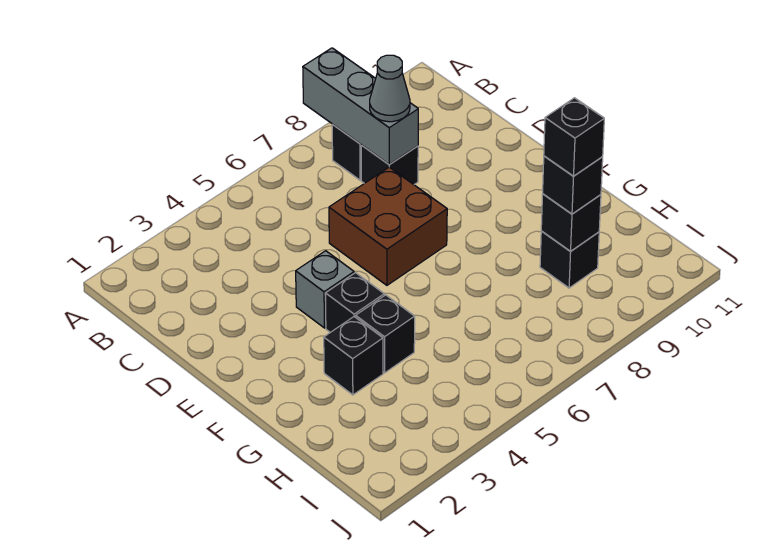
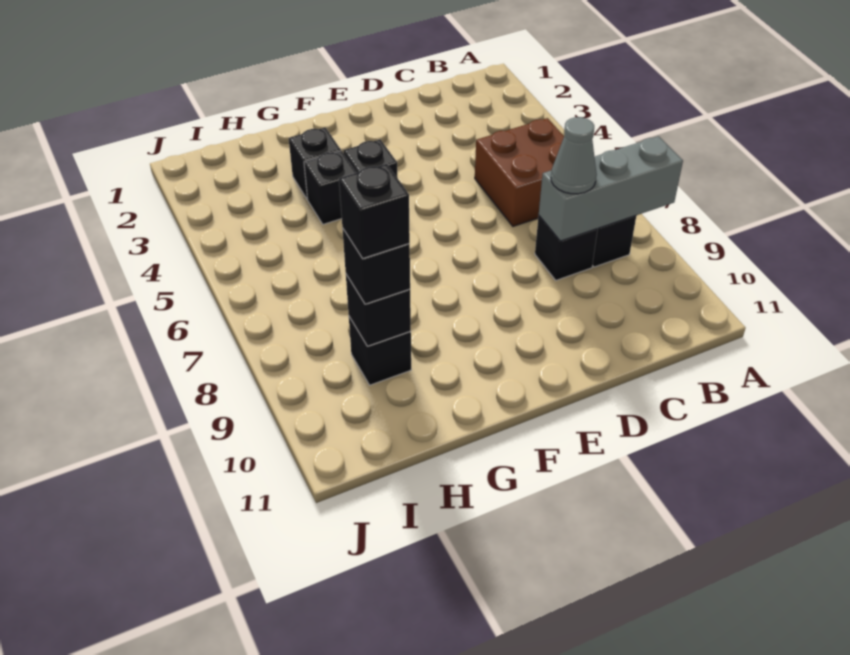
brown brick D6:E7 level 1 -> brown brick B5:C6 level 1
grey brick E4 level 1 -> none

